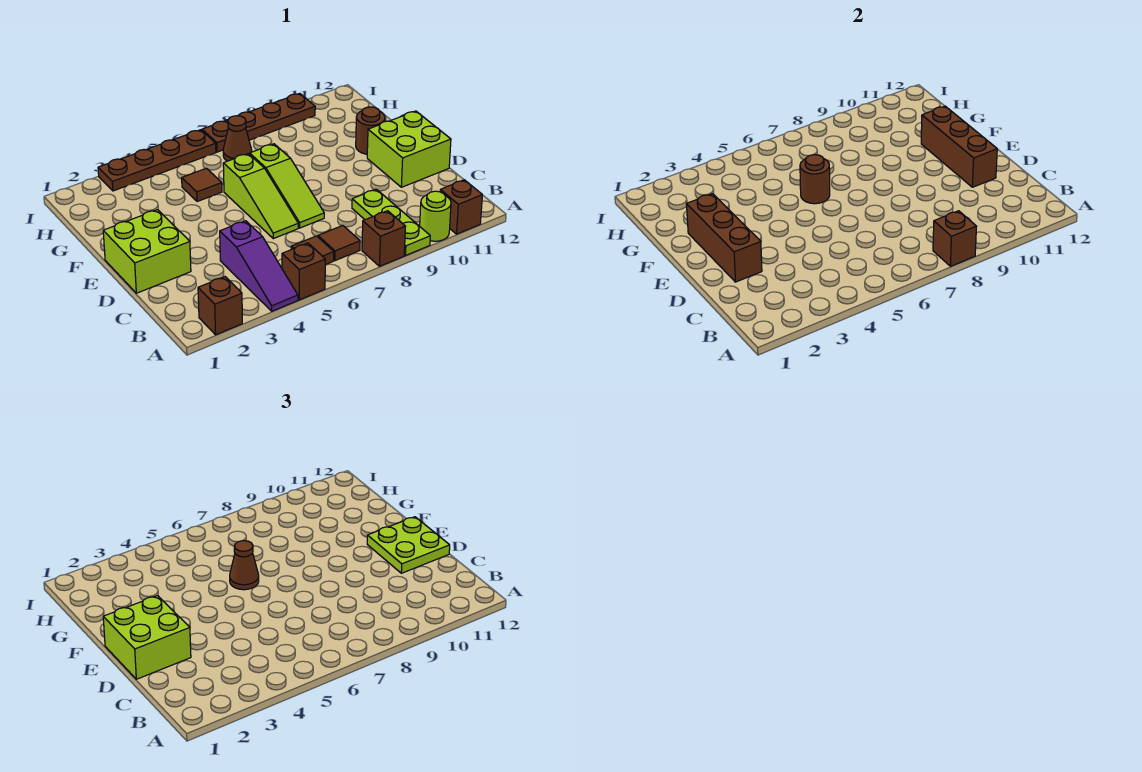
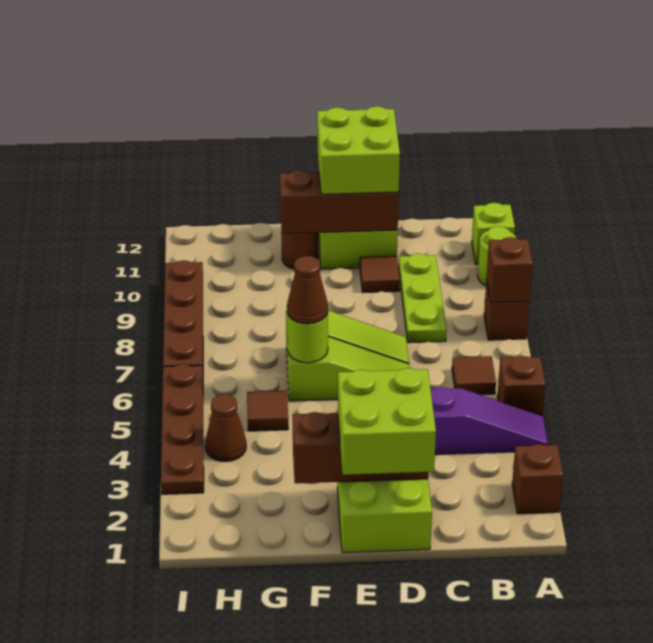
lime plate A9:C9 level 1 -> lime plate C8:C10 level 1
brown brick A11 level 1 -> lime brick A11 level 1
brown tile B7 level 1 -> brown tile D10 level 1
lime plate D11:E12 level 3 -> lime brick D11:E12 level 3
brown round brick F6 level 2 -> lime round brick F6 level 2
brown cone H7 level 1 -> brown cone H4 level 1

